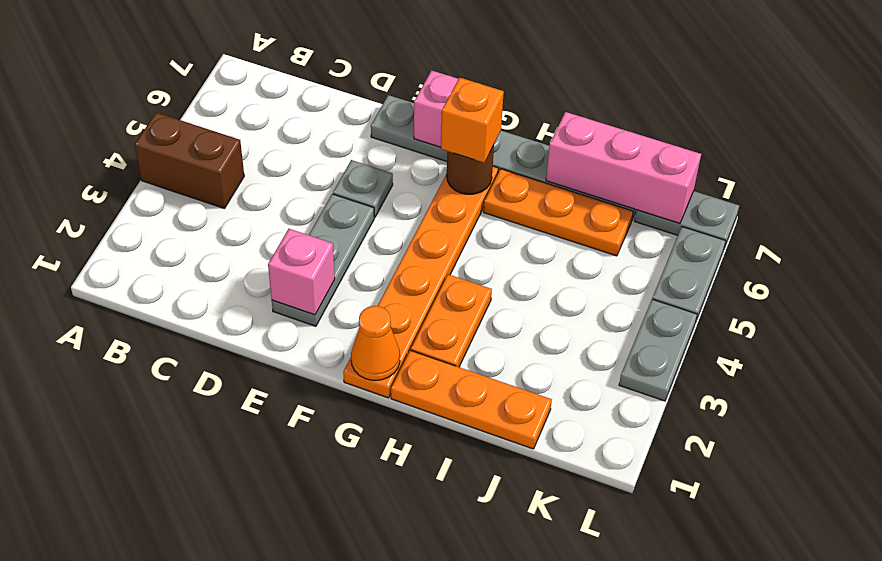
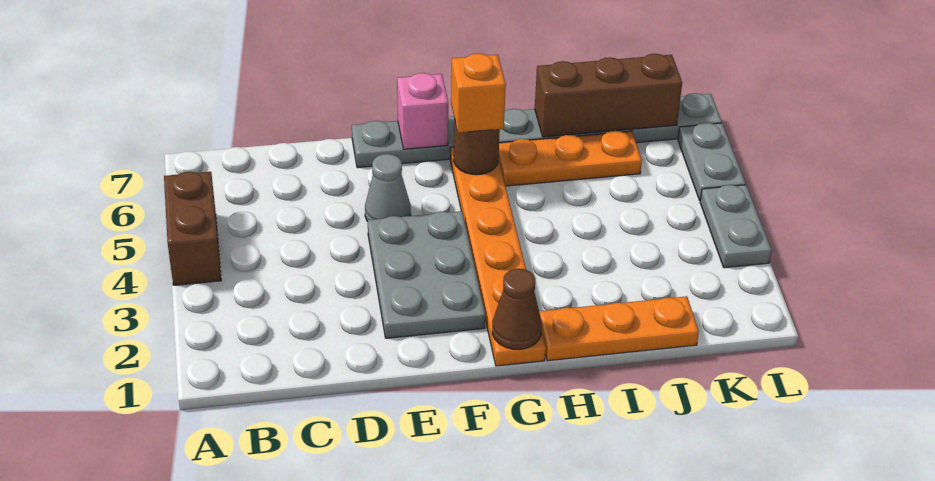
brown brick A4:B4 level 1 -> brown brick A4:A5 level 1
grey plate E2:E4 level 1 -> grey plate E2:F4 level 1
pink brick E2 level 2 -> none
grey plate E5 level 1 -> grey cone E5 level 1
orange cone G1 level 2 -> brown cone G1 level 2
orange plate H2:H3 level 1 -> none
pink brick I7:K7 level 2 -> brown brick I7:K7 level 2

